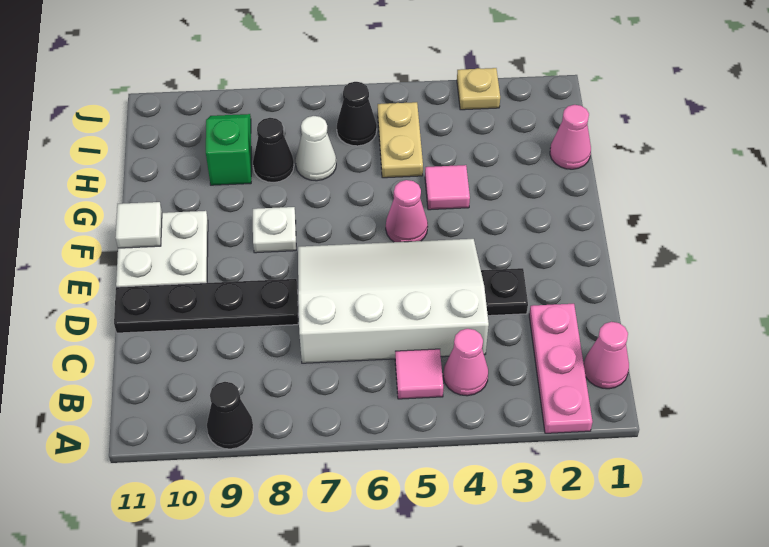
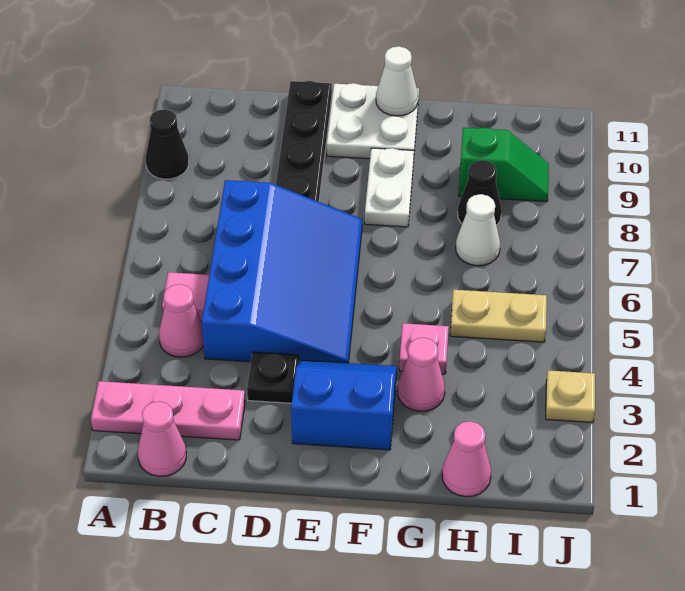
white slope C4:E7 level 1 top C -> blue slope C4:E7 level 1 top C
none -> blue slope E2:F3 level 1 top 2
pink cone F5 level 1 -> pink cone G3 level 1
white plate F8 level 1 -> white plate F8:F9 level 1
white tile F11 level 2 -> white cone F11 level 2
pink tile G4 level 1 -> pink plate G4 level 1
black cone I6 level 1 -> none

